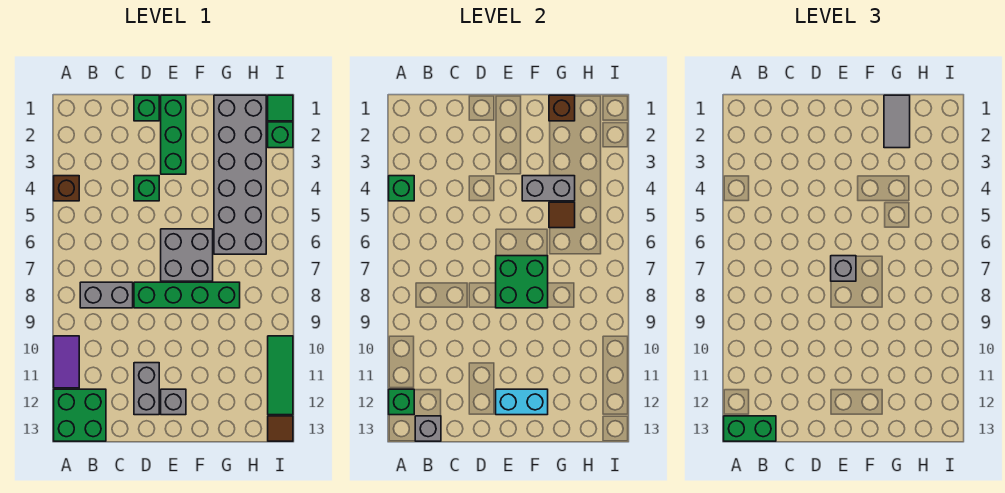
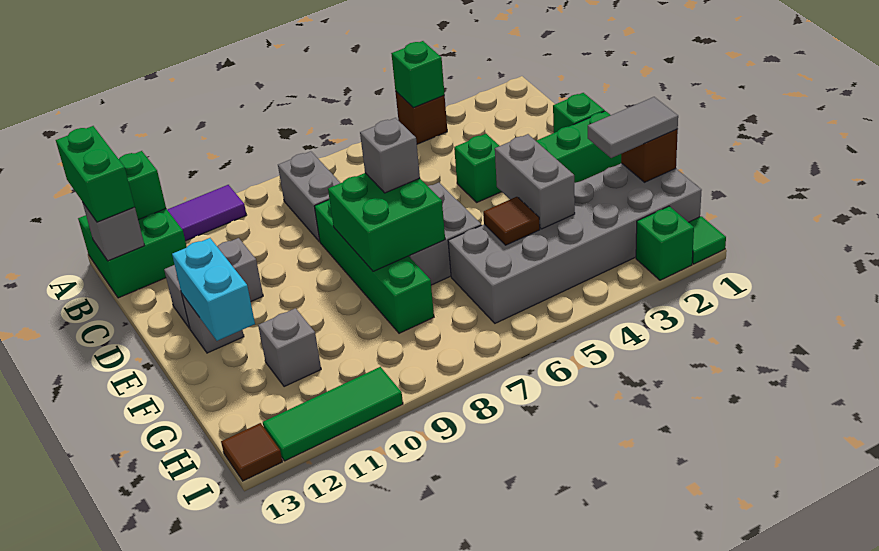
none -> grey brick G11 level 1

